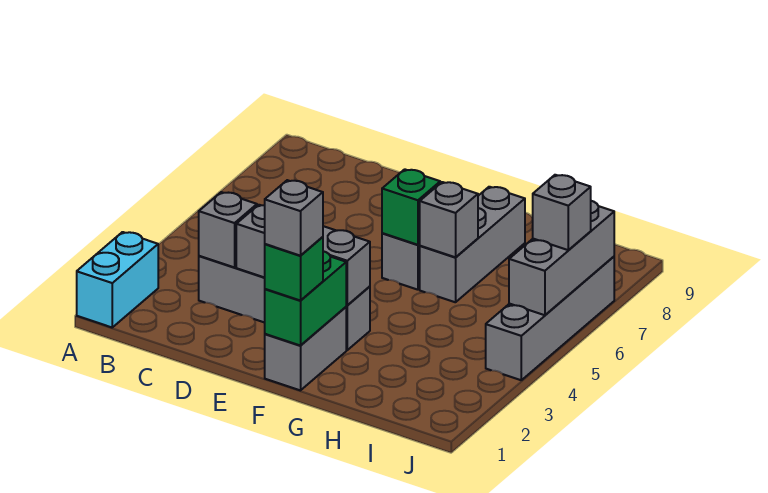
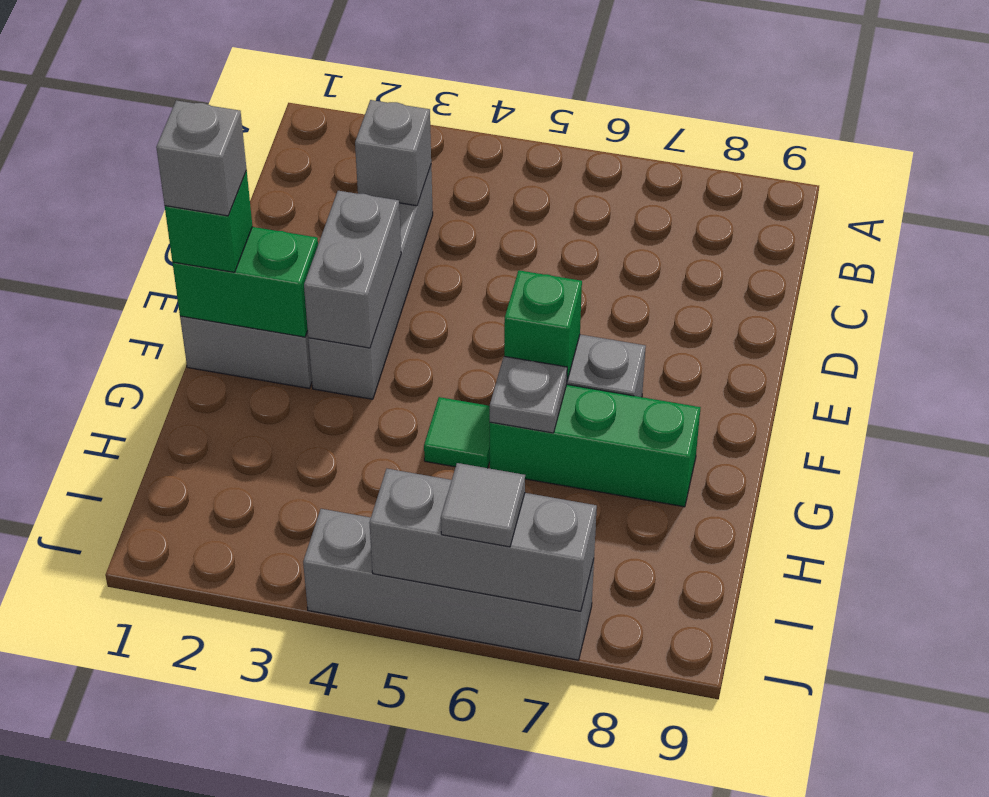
cyan brick A1:A2 level 1 -> none
grey brick D3:F3 level 2 -> grey brick E3:F3 level 2
none -> green tile G5 level 1
grey brick G6:G8 level 1 -> green brick G6:G8 level 1
grey brick G6 level 2 -> grey plate G6 level 2
grey brick J6 level 3 -> grey tile J6 level 3

